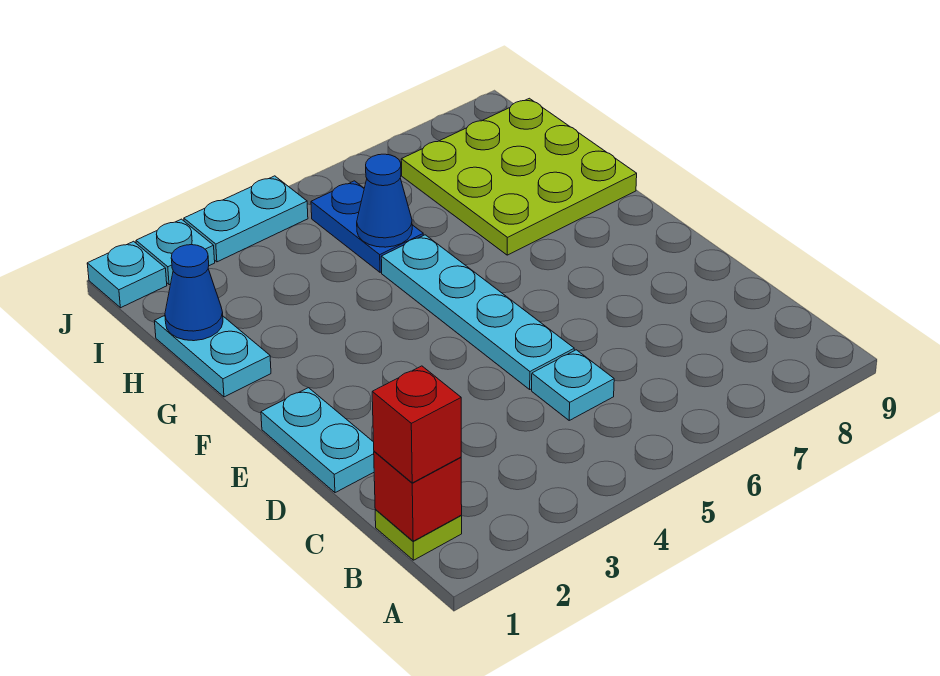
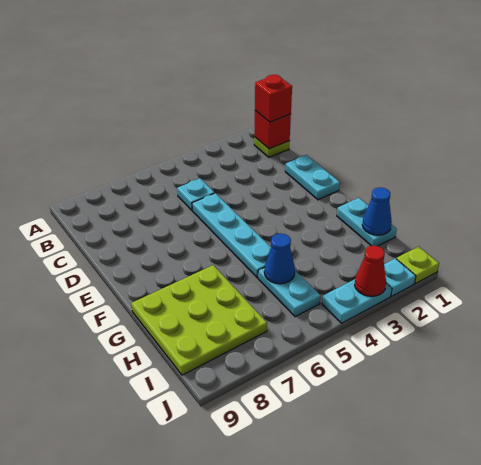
blue plate H5:I5 level 1 -> cyan plate H5:I5 level 1
cyan plate J1 level 1 -> lime plate J1 level 1
none -> red cone J3 level 2

